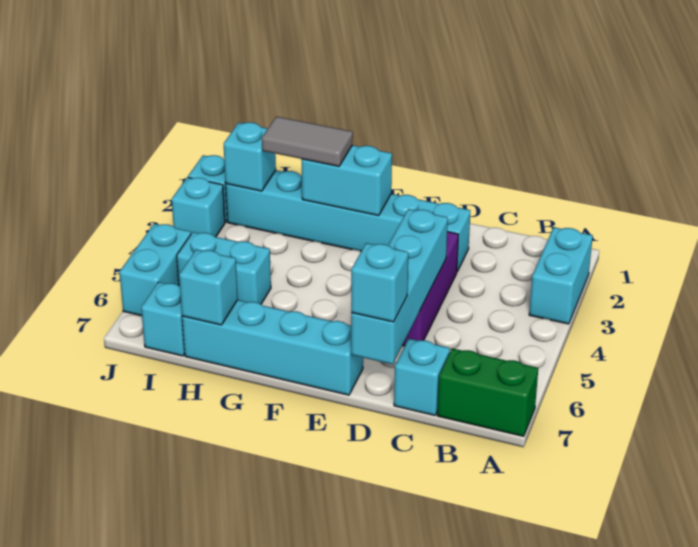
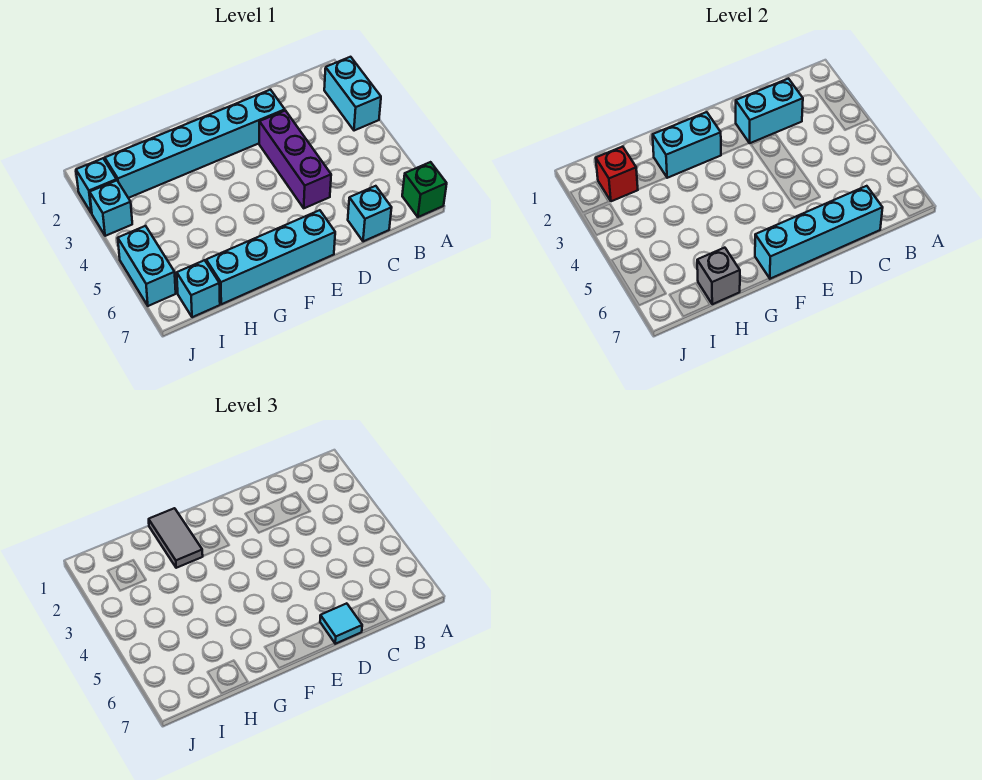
green brick A7:B7 level 1 -> green brick A7 level 1
cyan brick D4:D7 level 2 -> cyan brick C7:F7 level 2
cyan brick D7 level 3 -> cyan tile D7 level 3
grey tile G2:H2 level 3 -> grey tile G1:G2 level 3
cyan brick H5:I5 level 1 -> cyan brick C2:D2 level 2
cyan brick H7 level 2 -> grey brick H7 level 2
cyan brick I2 level 2 -> red brick I2 level 2

